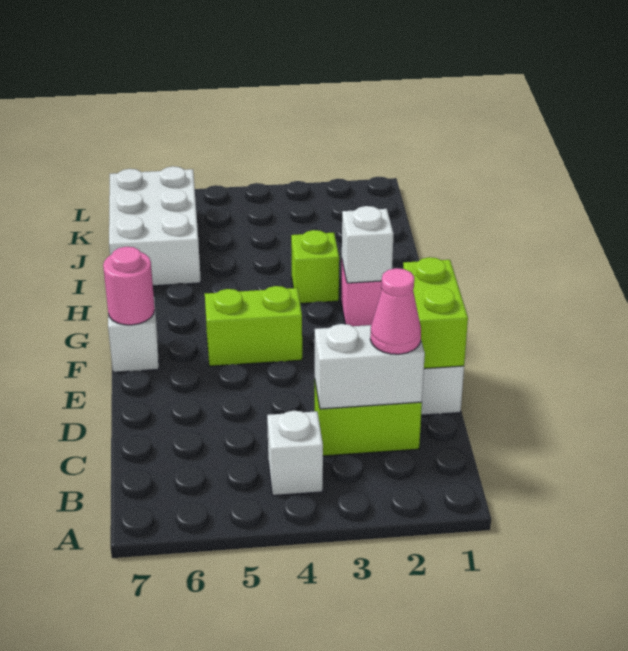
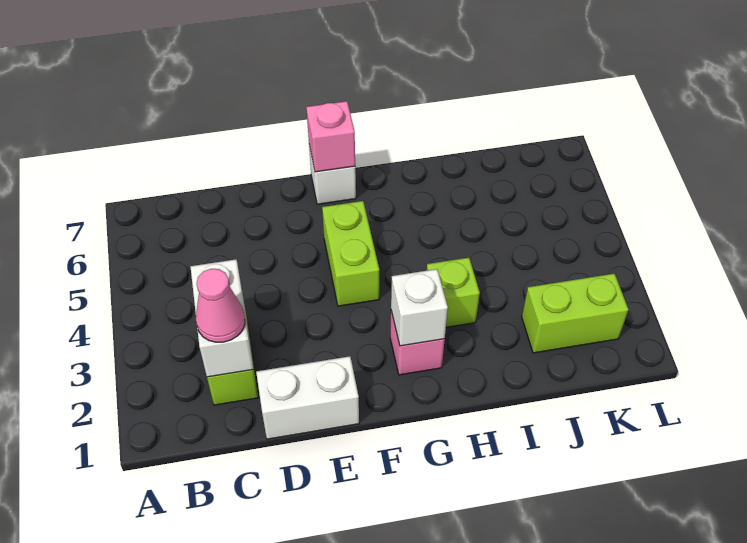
white brick B4 level 1 -> none
lime brick D1:E1 level 2 -> lime brick J2:K2 level 1
pink round brick F7 level 2 -> pink brick F7 level 2
white brick I6:K7 level 1 -> none

